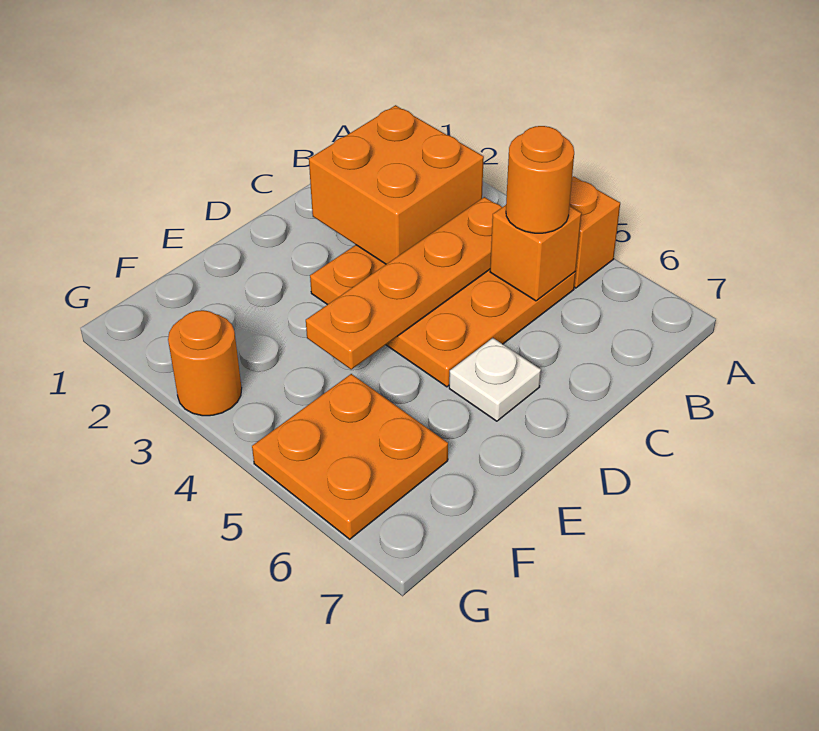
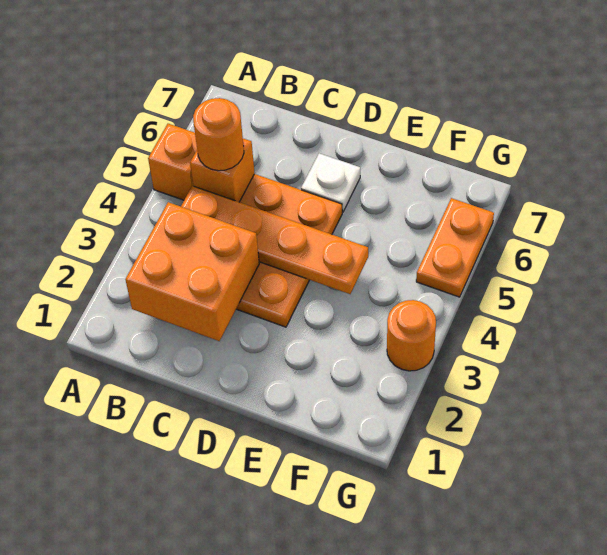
orange plate F5:G6 level 1 -> orange plate G5:G6 level 1

